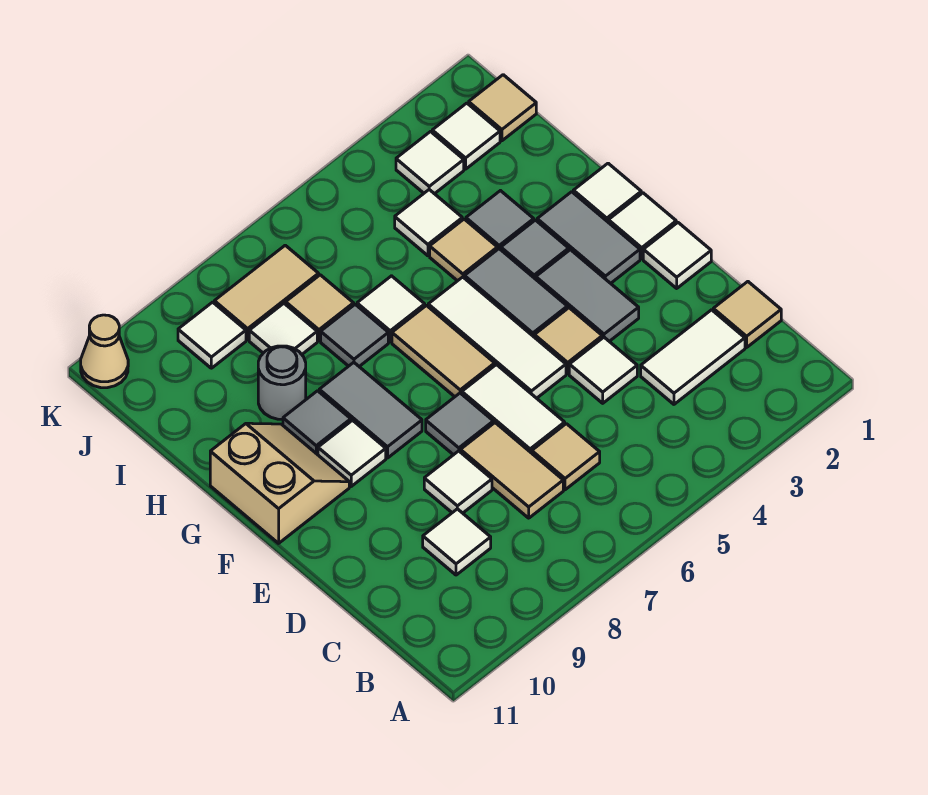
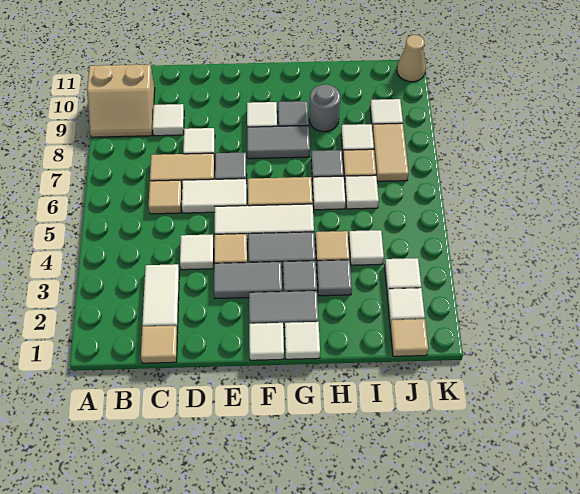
white tile E1 level 1 -> white tile I6 level 1
tan slope F10:G11 level 1 top 11 -> tan slope A9:B10 level 1 top 10

